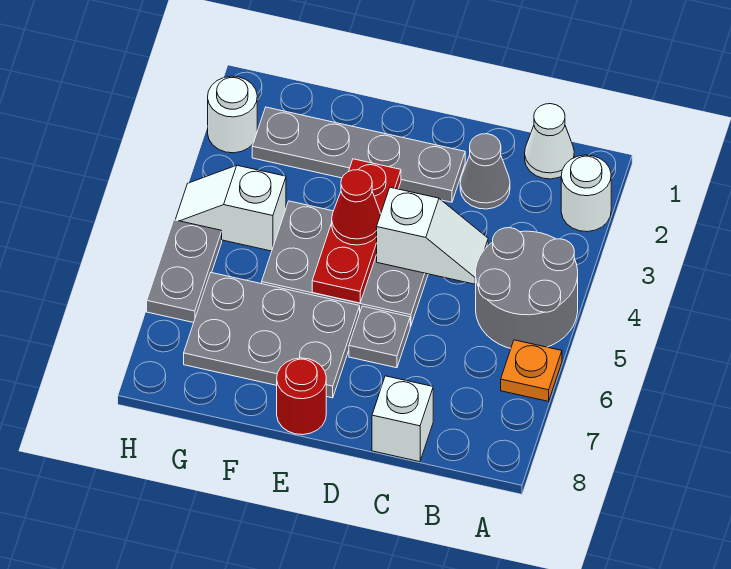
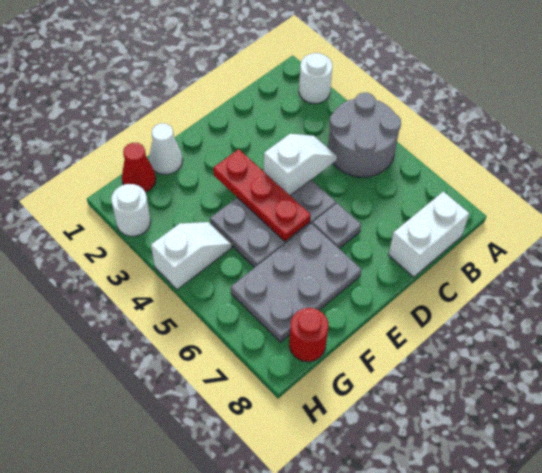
orange plate A6 level 1 -> none
white cone B1 level 1 -> white cone F1 level 1
grey cone C2 level 1 -> none
white brick C8 level 1 -> white brick B8:C8 level 1
grey plate D2:G2 level 1 -> none
red cone E4 level 3 -> red cone G1 level 1
red round brick E8 level 1 -> red round brick G8 level 1
white slope G4:H4 level 1 top G -> white slope G4:H4 level 1 top H
grey plate H5:H6 level 1 -> none

